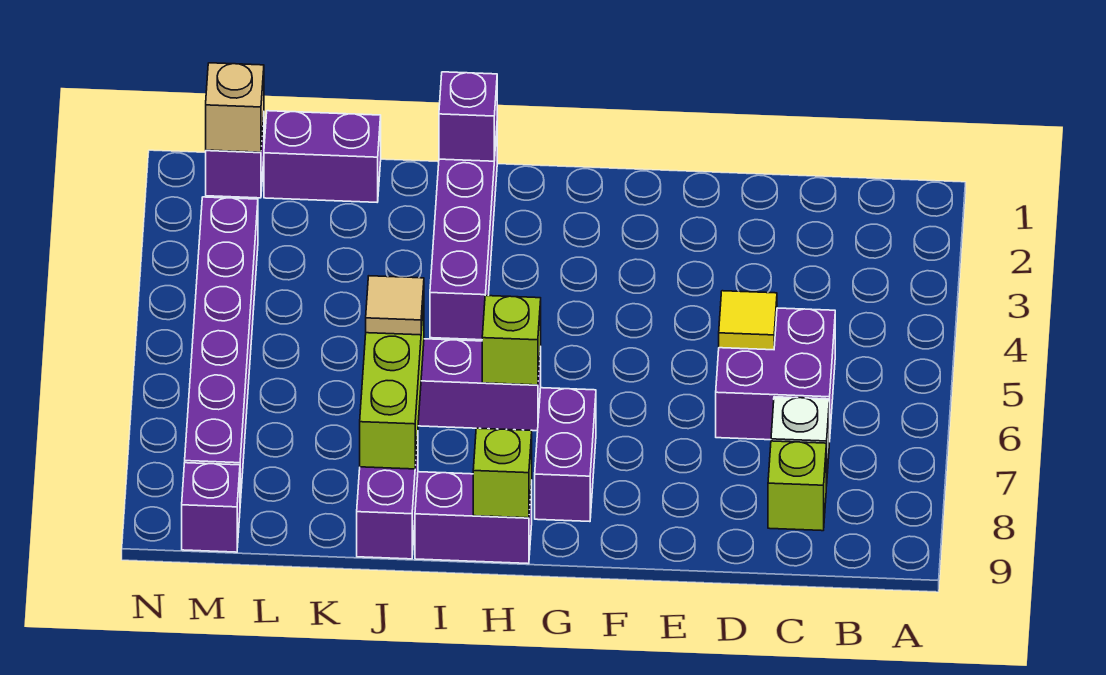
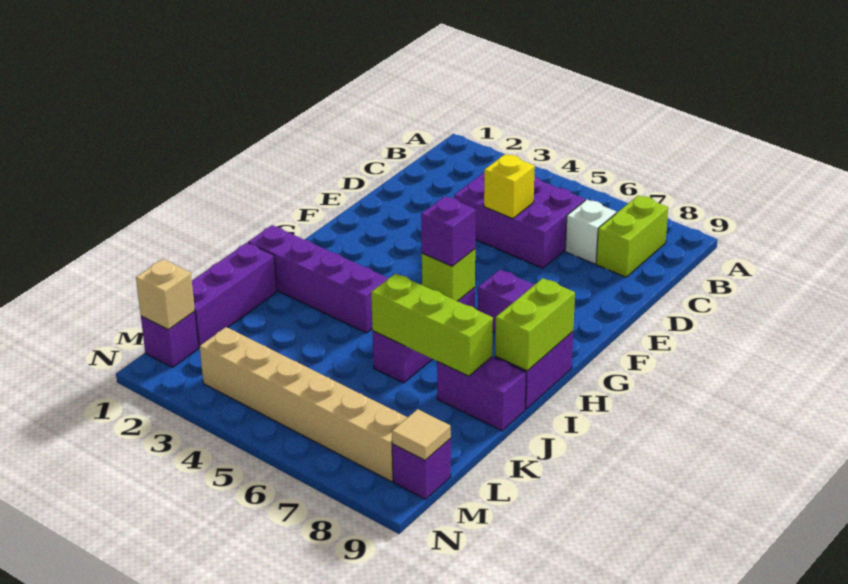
purple brick C5:D6 level 1 -> purple brick C4:D6 level 1
lime brick C8 level 1 -> lime brick B8:C8 level 1
yellow tile D5 level 2 -> yellow brick D5 level 2
lime brick H9 level 2 -> lime brick H9:I9 level 2
purple brick I1 level 2 -> purple brick H6 level 3
tan tile J6 level 3 -> tan tile M9 level 2
purple brick K1:L1 level 1 -> purple brick J1:L1 level 1
purple brick M3:M8 level 1 -> tan brick M3:M8 level 1

